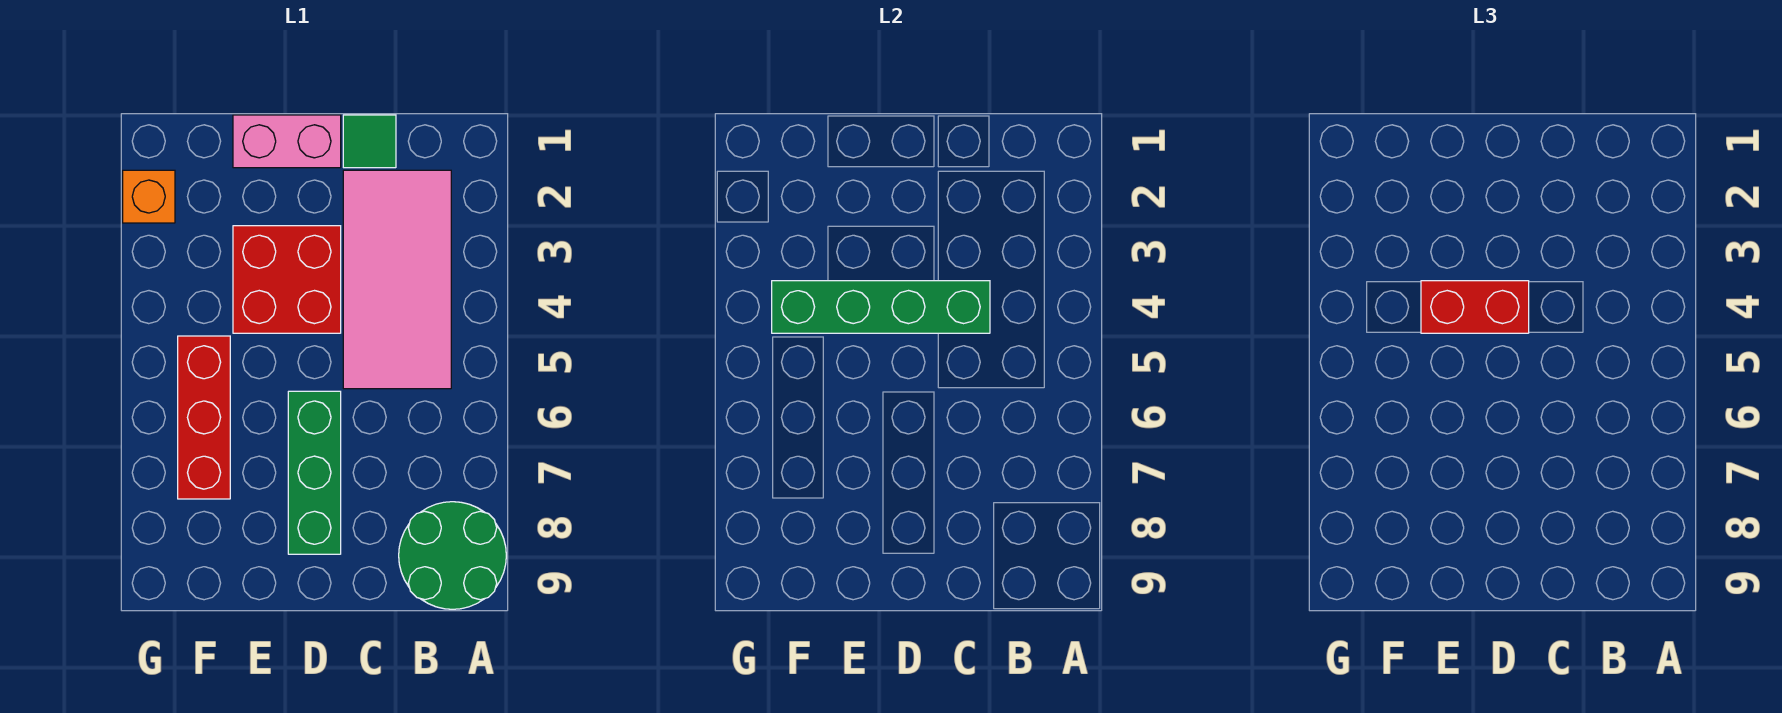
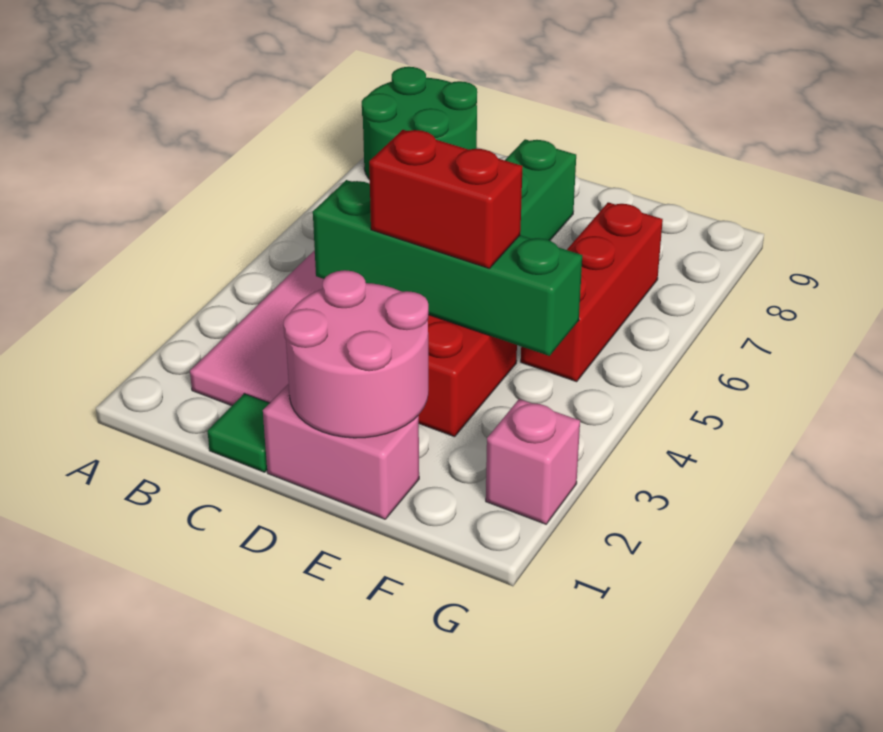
none -> pink round brick D1:E2 level 2
orange brick G2 level 1 -> pink brick G2 level 1

